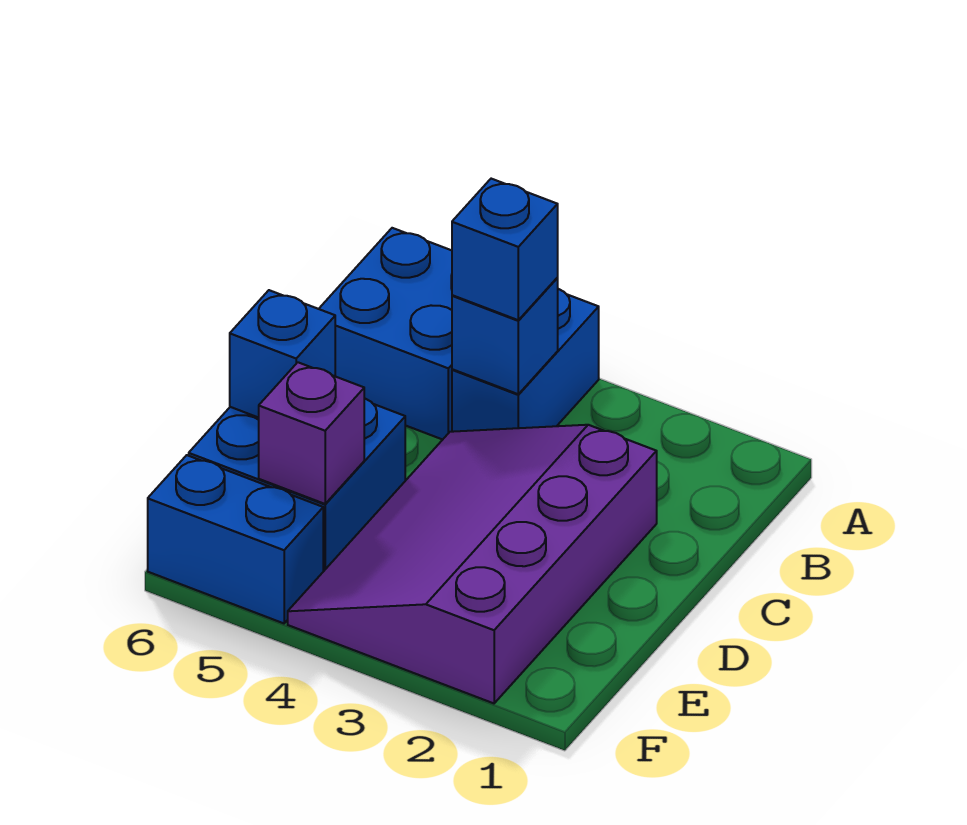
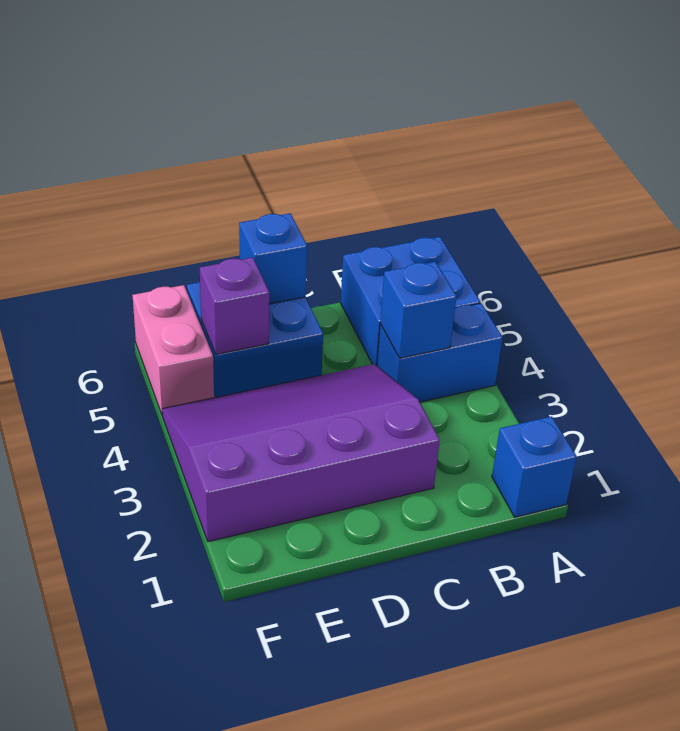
blue brick B4 level 3 -> blue brick A1 level 1
blue brick F5:F6 level 1 -> pink brick F5:F6 level 1

